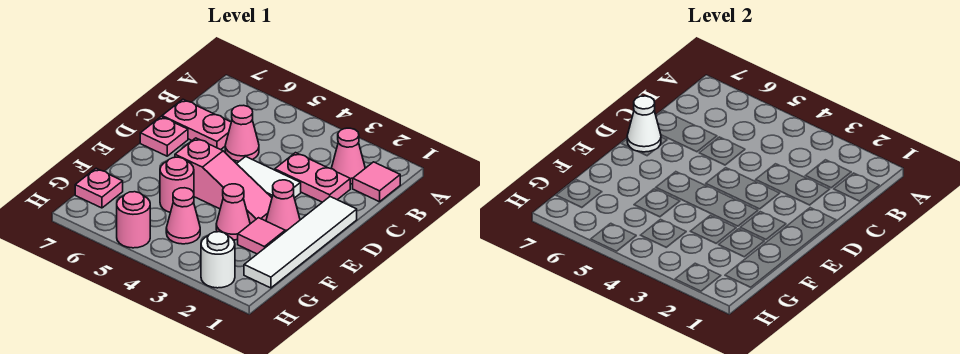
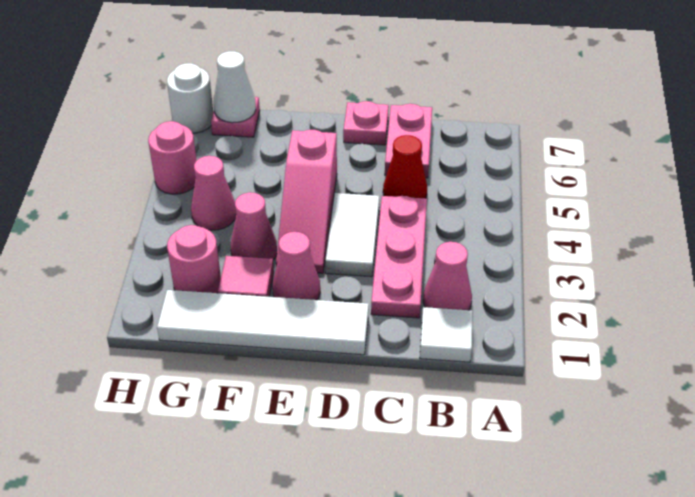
pink tile B1 level 1 -> white tile B1 level 1
pink plate C2:C3 level 1 -> pink plate C2:C4 level 1
pink cone C5 level 1 -> red cone C5 level 1
white cone D7 level 2 -> white cone G7 level 2
pink round brick F5 level 1 -> pink round brick G2 level 1
white round brick H2 level 1 -> white round brick H7 level 1

